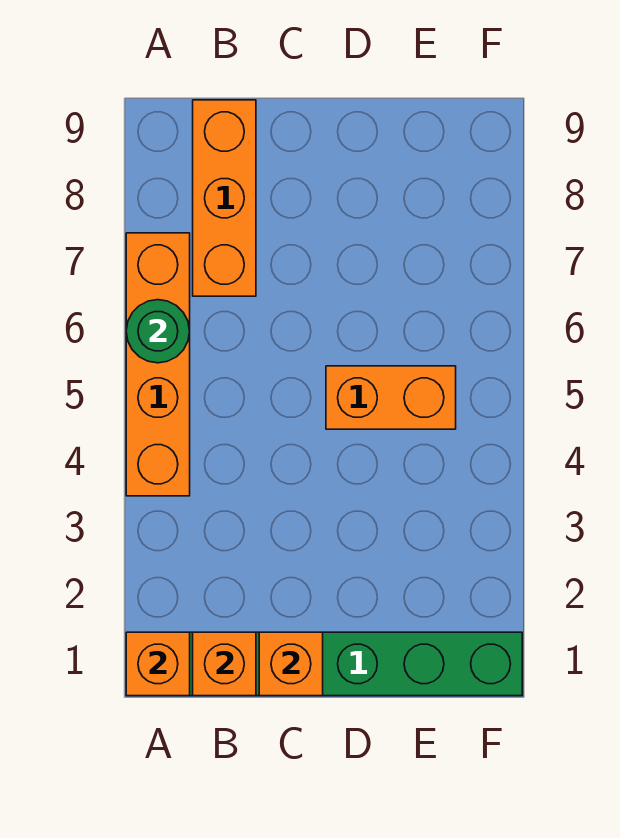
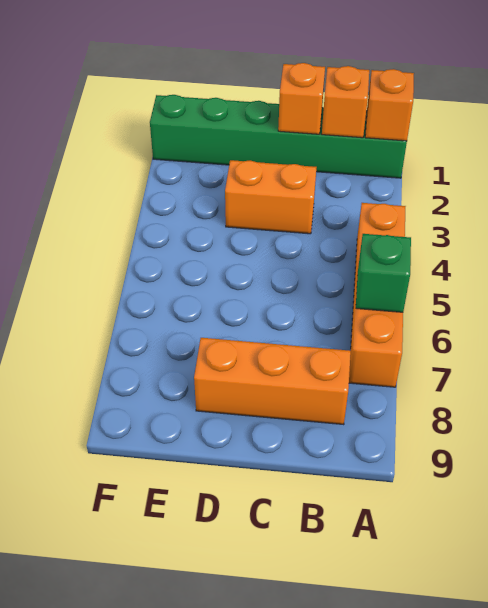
green round brick A6 level 2 -> green brick A6 level 2
orange brick B7:B9 level 1 -> orange brick B8:D8 level 1
orange brick D5:E5 level 1 -> orange brick C3:D3 level 1

